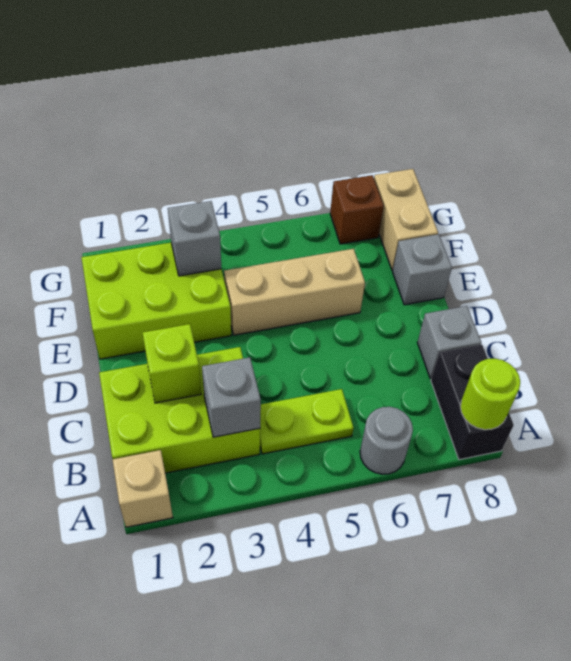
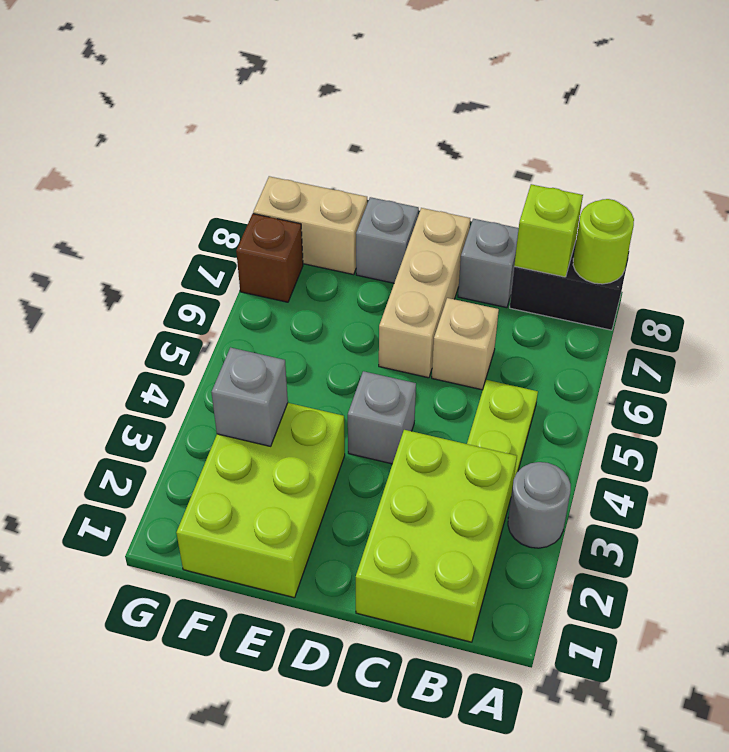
tan brick A1 level 1 -> tan brick C6 level 1
grey round brick A6 level 1 -> grey round brick A3 level 1
grey brick B3 level 2 -> grey brick D4 level 1
lime brick C2 level 2 -> lime brick B8 level 2
tan brick E4:E6 level 1 -> tan brick D6:D8 level 1

